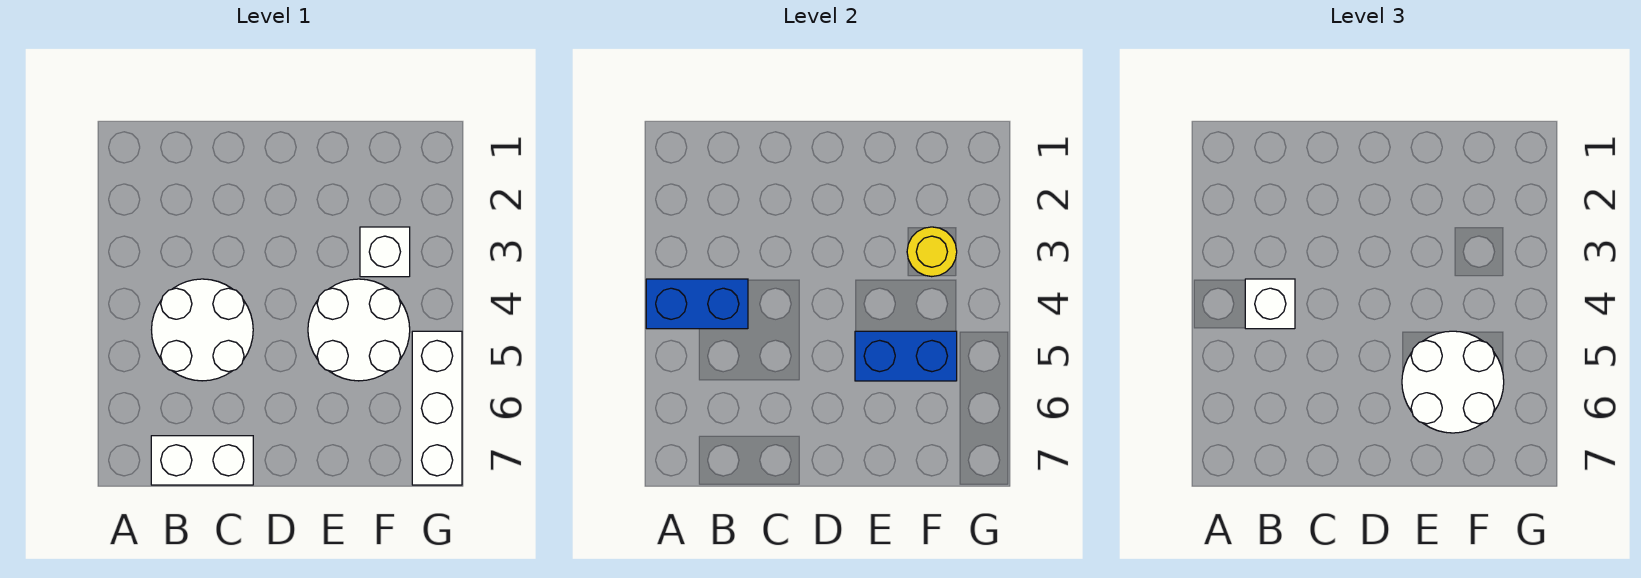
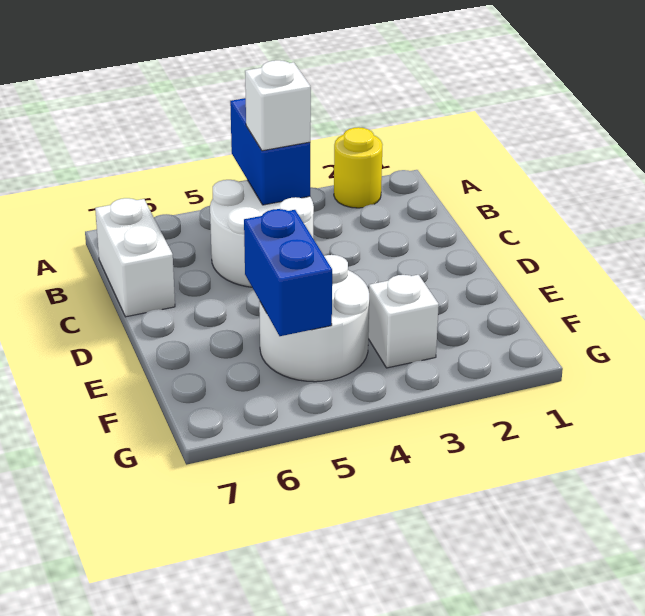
white round brick E5:F6 level 3 -> none
yellow round brick F3 level 2 -> yellow round brick A2 level 1
white brick G5:G7 level 1 -> none

